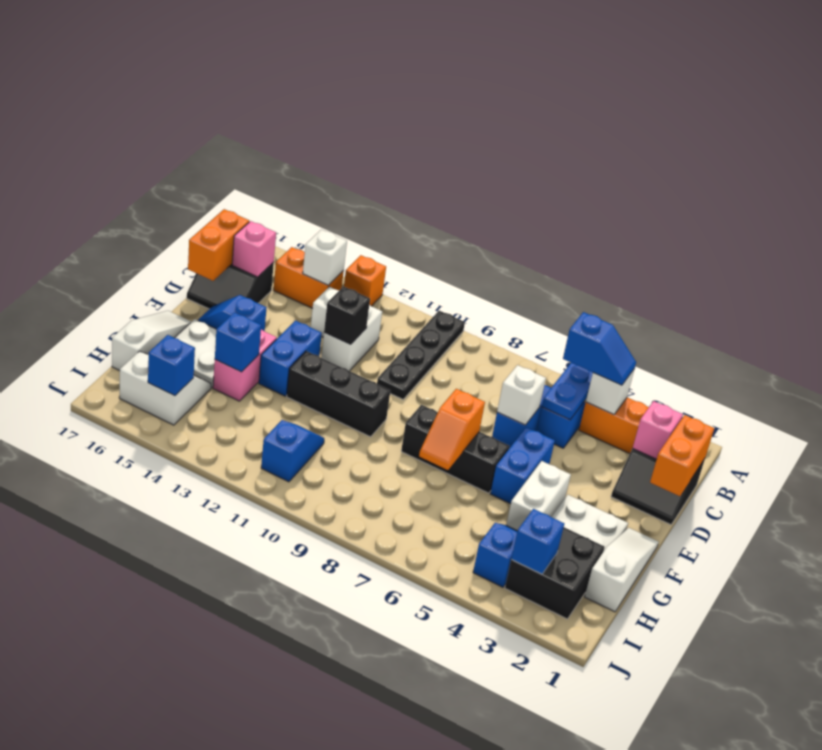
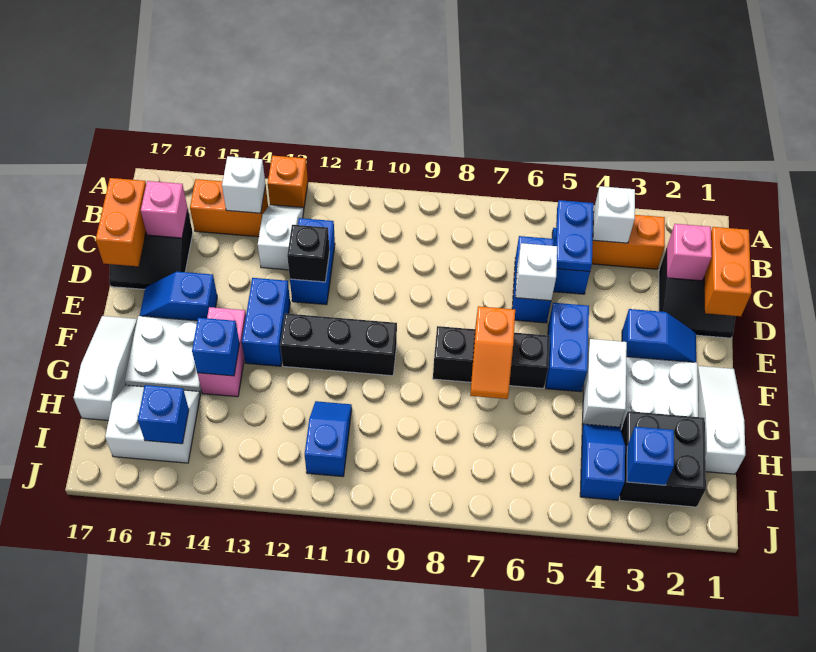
black plate A10:D10 level 1 -> none
blue slope B4:B5 level 3 top 5 -> blue slope E2:E3 level 1 top 3
white brick C12:D12 level 1 -> blue brick C12:D12 level 1

